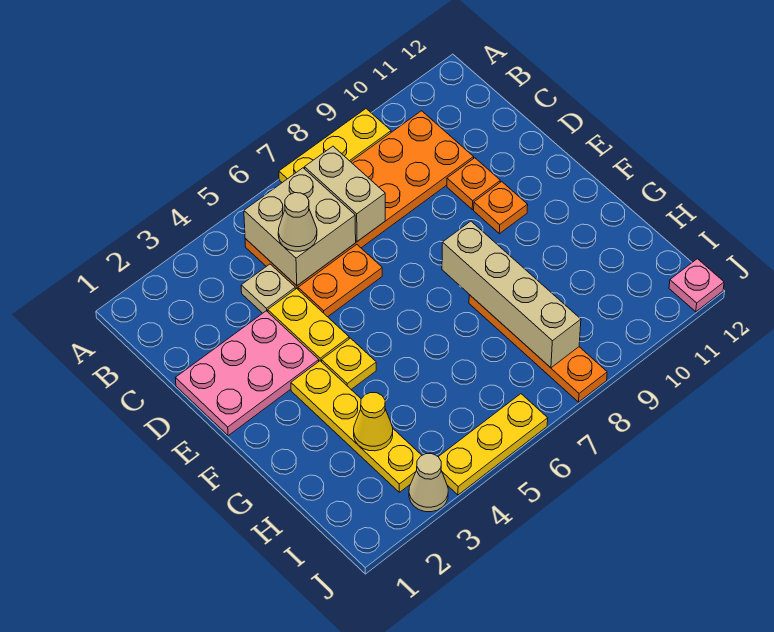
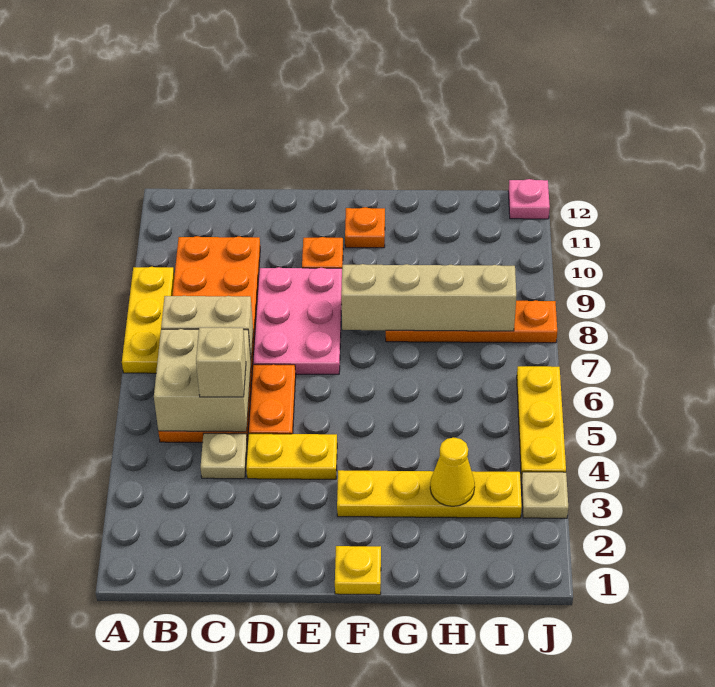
tan cone C5 level 3 -> tan brick C5 level 3
pink plate D1:E3 level 1 -> pink plate D7:E9 level 1
orange plate D10 level 1 -> orange plate F11 level 1
yellow plate F4 level 1 -> yellow plate F1 level 1
tan cone J3 level 1 -> tan plate J3 level 1

